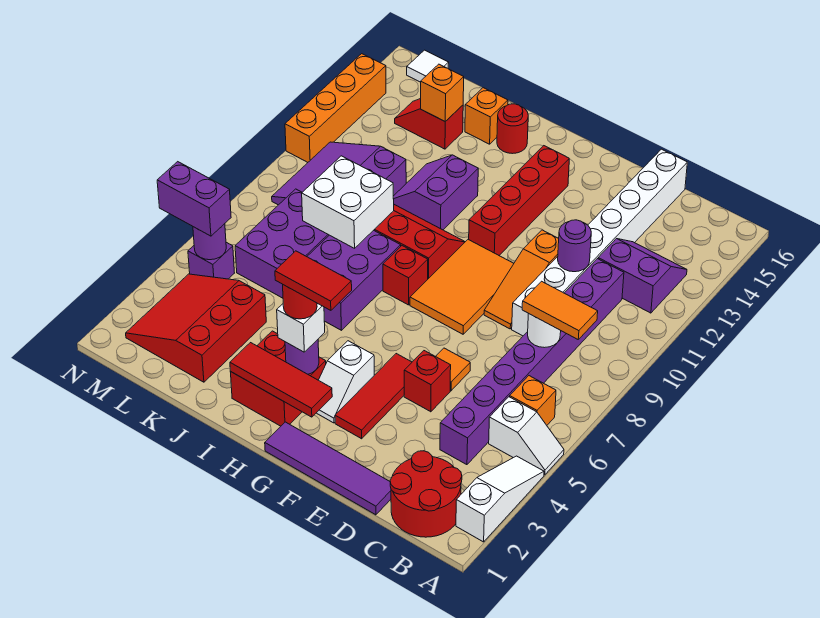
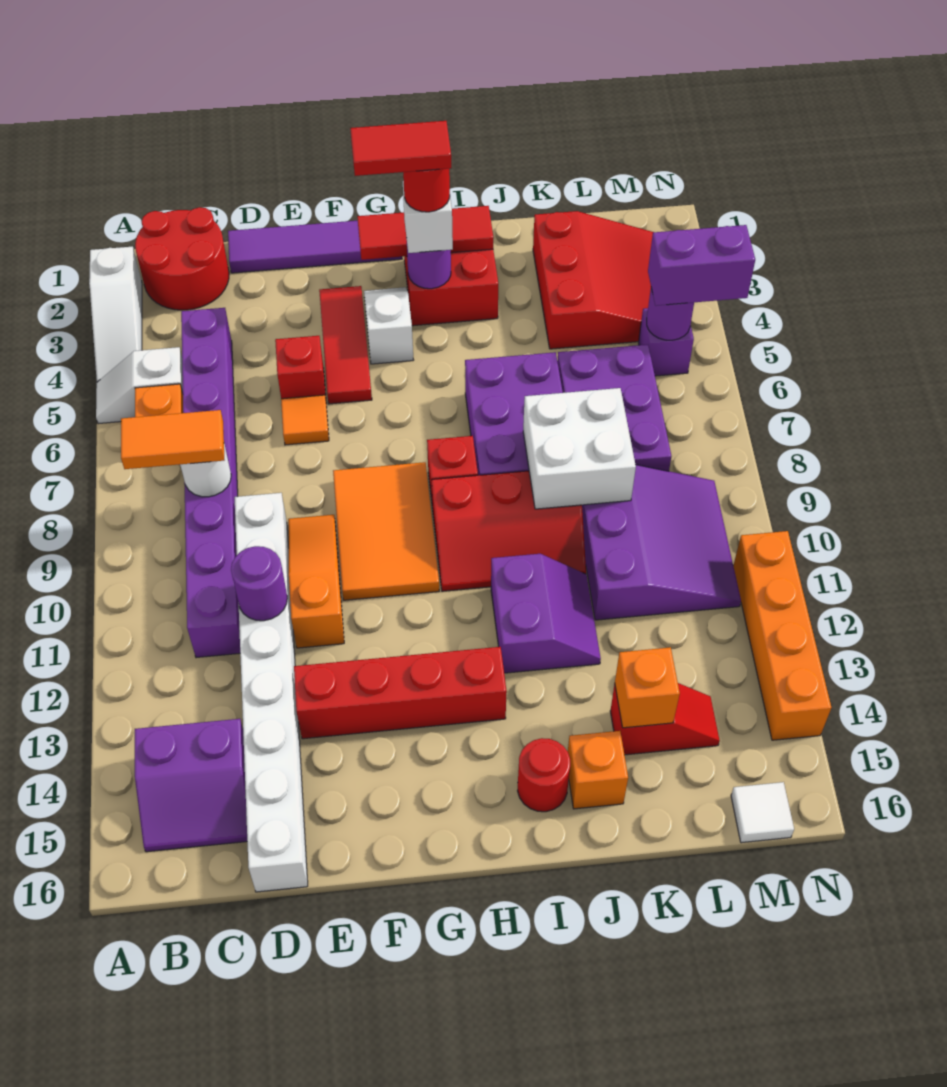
purple slope B12:C13 level 1 top 12 -> purple slope B14:C15 level 1 top 14
red brick G11:G14 level 1 -> red brick E13:H13 level 1

